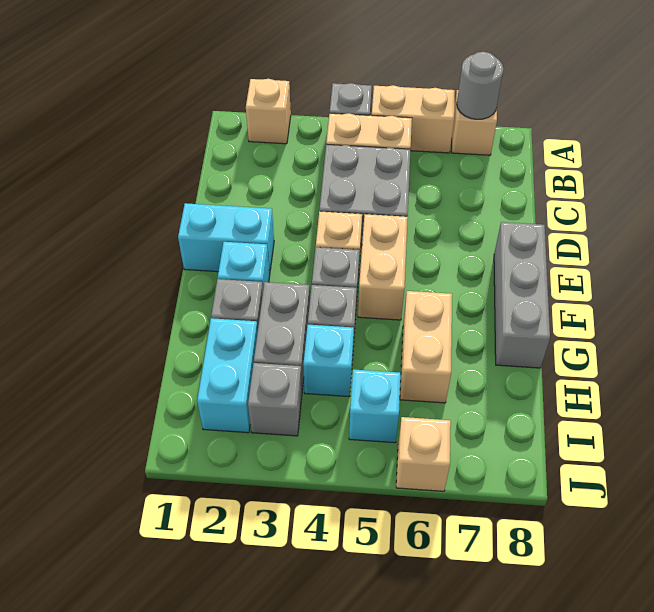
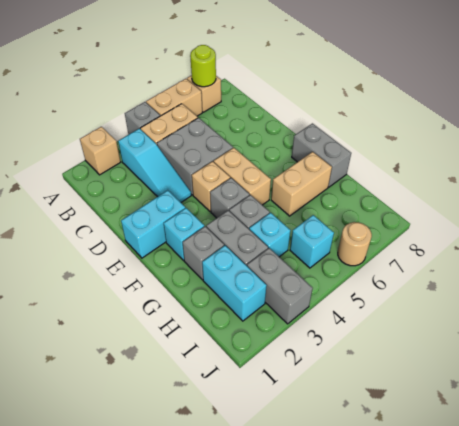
grey round brick A7 level 2 -> lime round brick A7 level 2
none -> cyan slope B3:D3 level 1 top B
grey brick E8:G8 level 1 -> grey brick F8:G8 level 1
tan brick G6:H6 level 1 -> tan brick G6:G7 level 1
grey brick I3 level 1 -> grey brick I3:J3 level 1
tan brick J6 level 1 -> tan round brick J6 level 1

